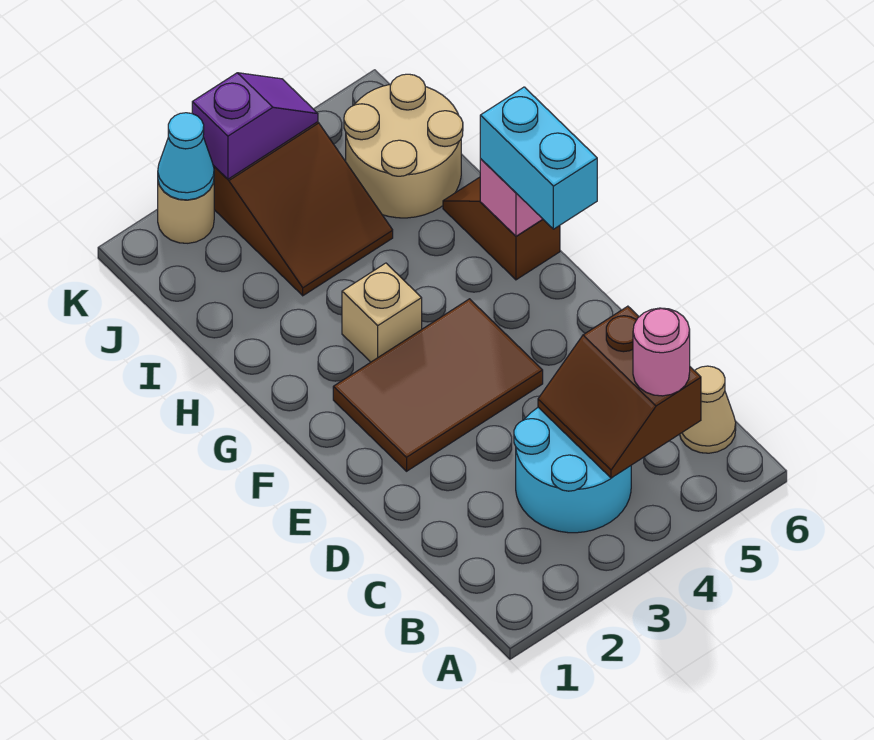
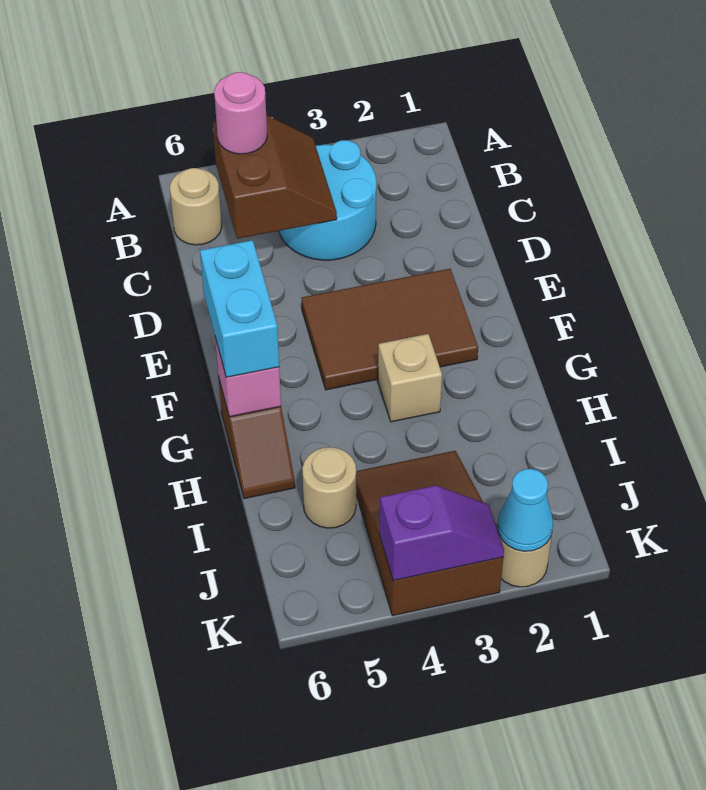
tan cone B6 level 1 -> tan round brick B6 level 1
tan round brick I5:J6 level 1 -> tan round brick I5 level 1
purple slope K3:K4 level 2 top 3 -> purple slope K3:K4 level 2 top 4

